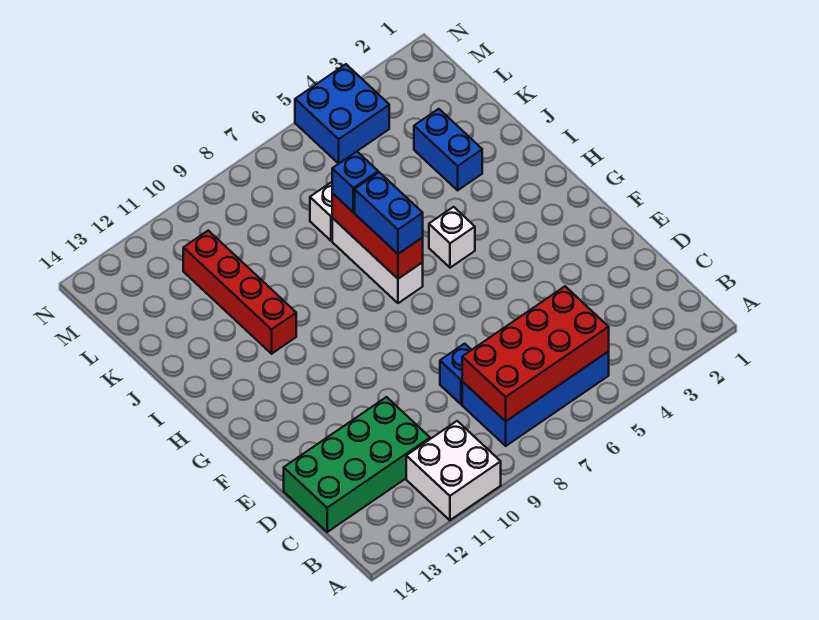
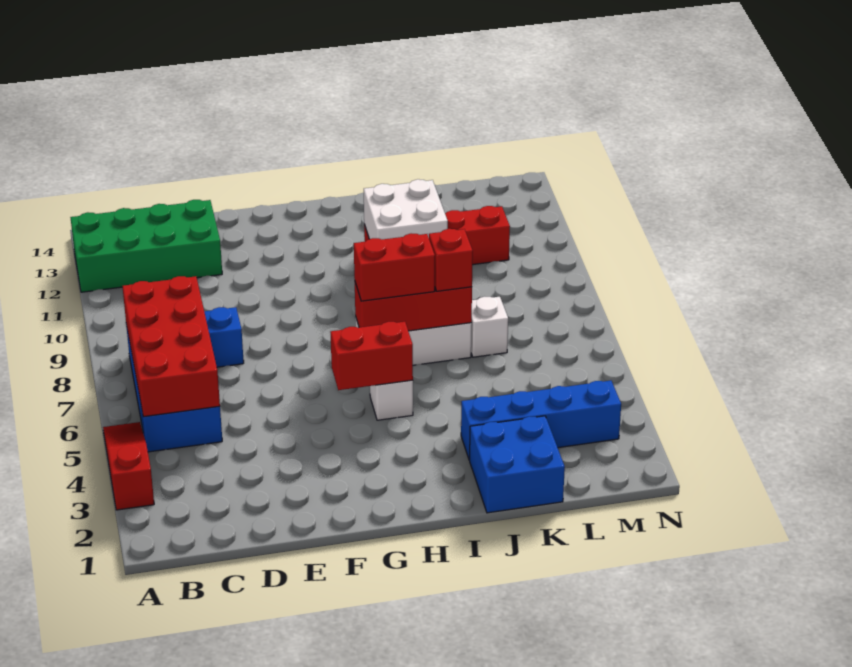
none -> red slope A3:A5 level 1 top 3
white brick A10:B11 level 1 -> white brick I10:J11 level 2
green brick C11:D14 level 1 -> green brick A12:D13 level 1
none -> red brick G5:H5 level 2
blue brick H7:I7 level 3 -> red brick H7:I7 level 3
blue brick J3:K3 level 1 -> blue brick J3:M3 level 1
blue brick J7 level 3 -> red brick J7 level 3
blue brick M4:N5 level 1 -> blue brick J1:K2 level 1

